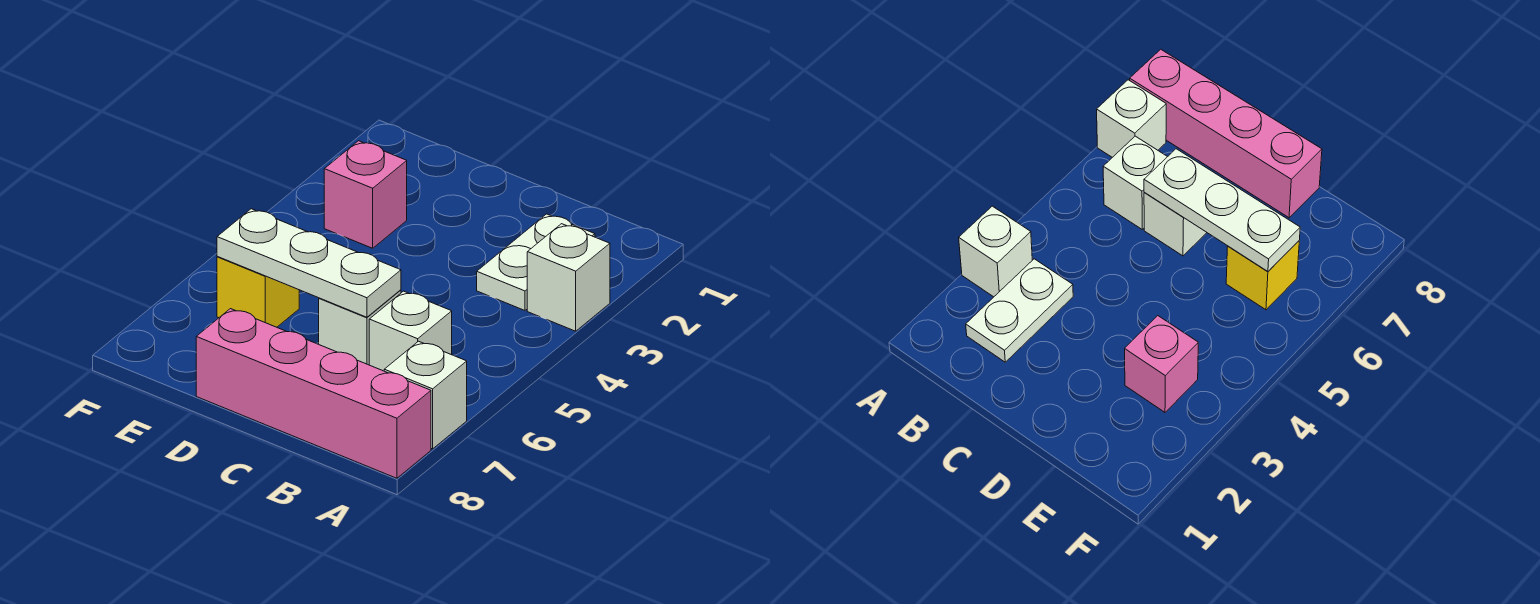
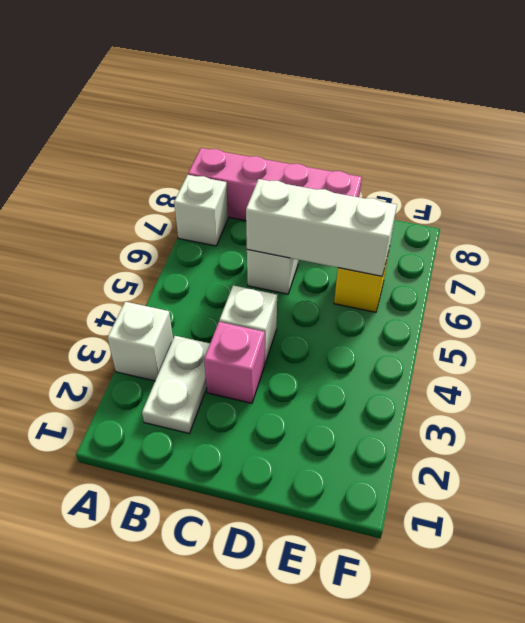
white brick B6 level 1 -> white brick C4 level 1
white plate C6:E6 level 2 -> white brick C6:E6 level 2
pink brick E3 level 1 -> pink brick C3 level 1

